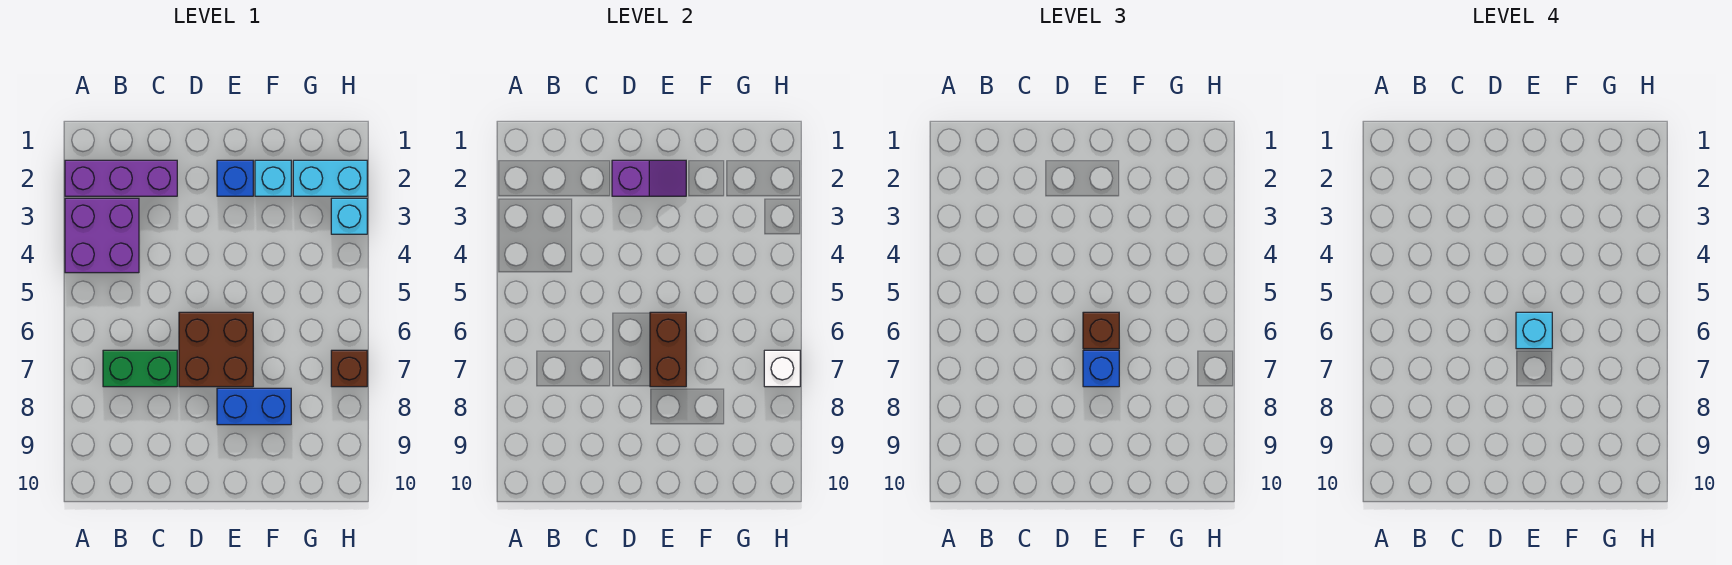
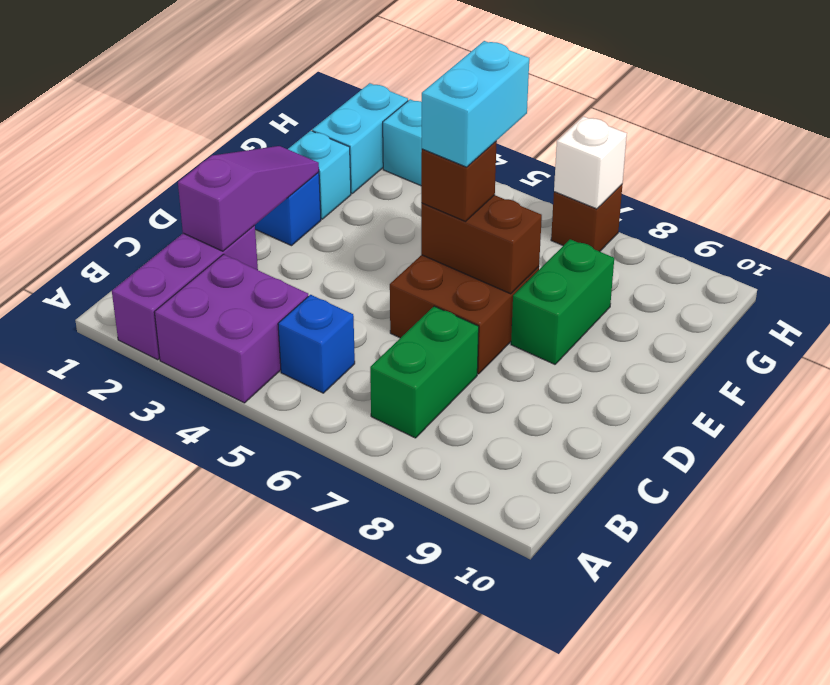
purple slope D2:E2 level 2 top D -> purple slope C2:E2 level 2 top C
cyan brick E6 level 4 -> cyan brick E6:F6 level 4
blue brick E7 level 3 -> blue brick B5 level 1
blue brick E8:F8 level 1 -> green brick E8:F8 level 1

